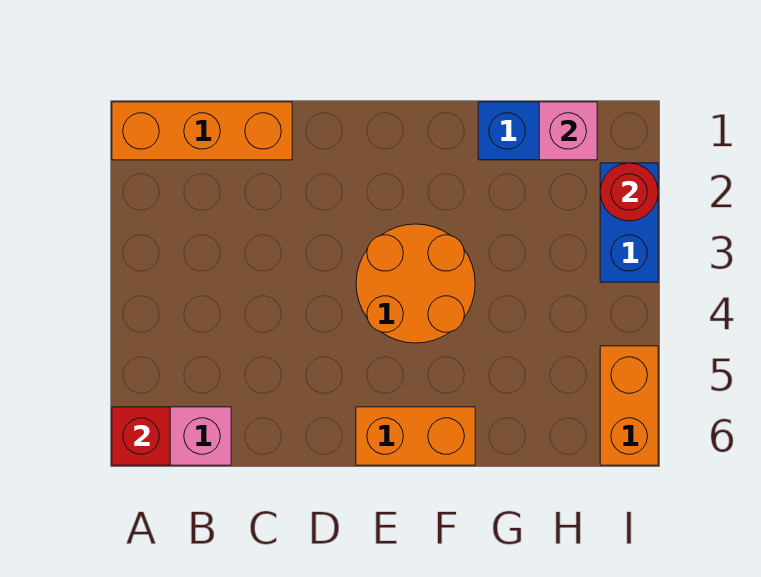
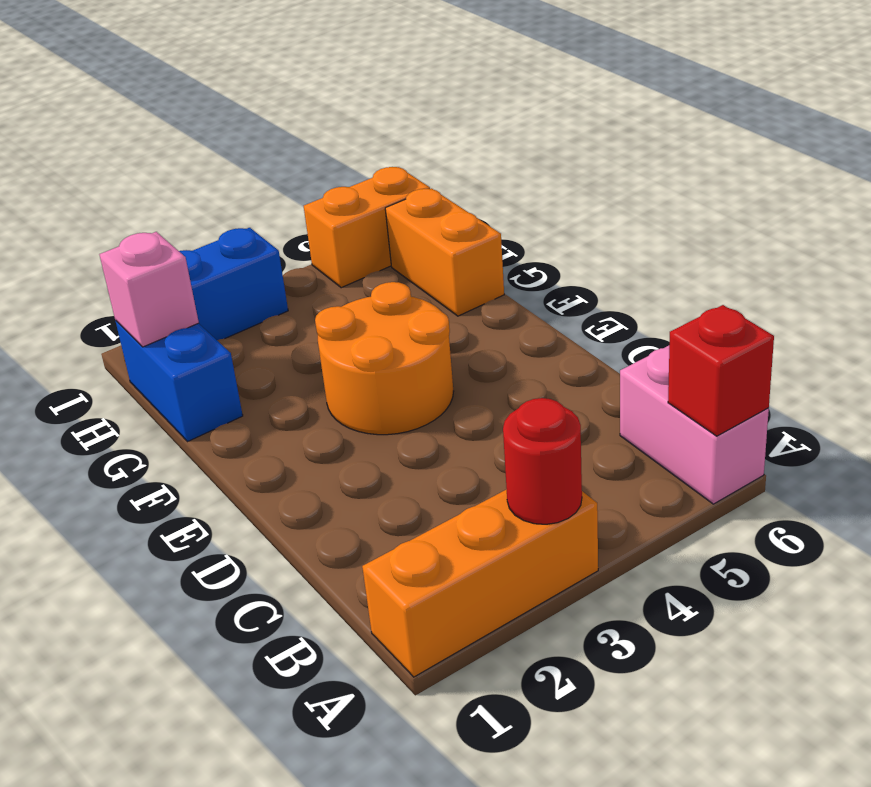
orange brick A1:C1 level 1 -> orange brick A1:A3 level 1
orange brick E6:F6 level 1 -> orange brick G6:H6 level 1
red round brick I2 level 2 -> red round brick A3 level 2

